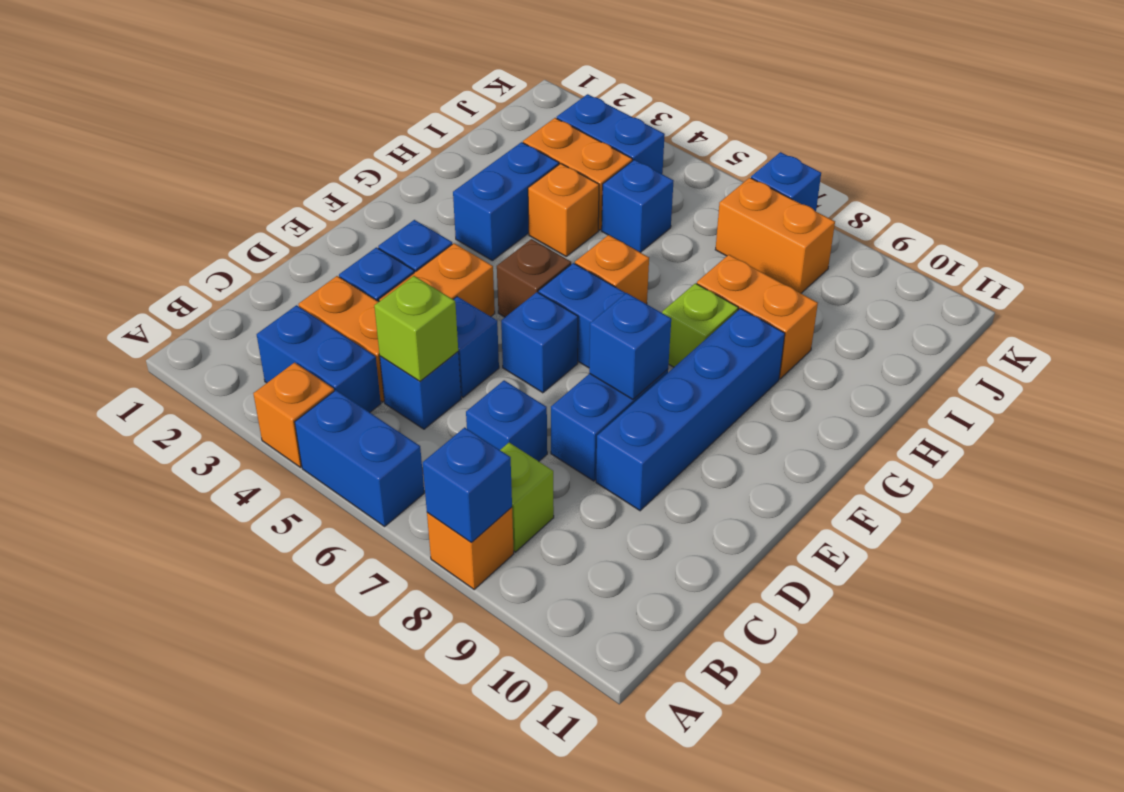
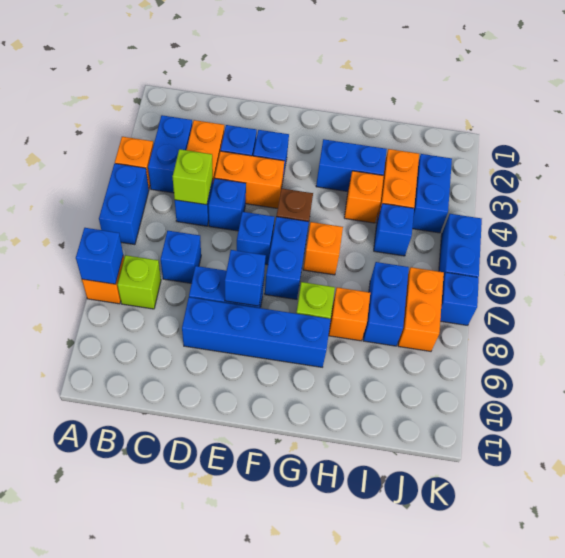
orange brick H8:H9 level 1 -> orange brick H8 level 1
none -> blue brick I7:I8 level 1
none -> blue brick K5:K6 level 1

